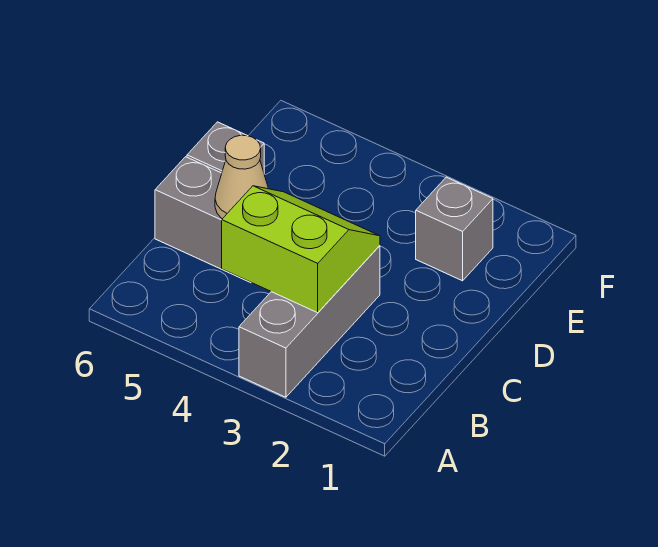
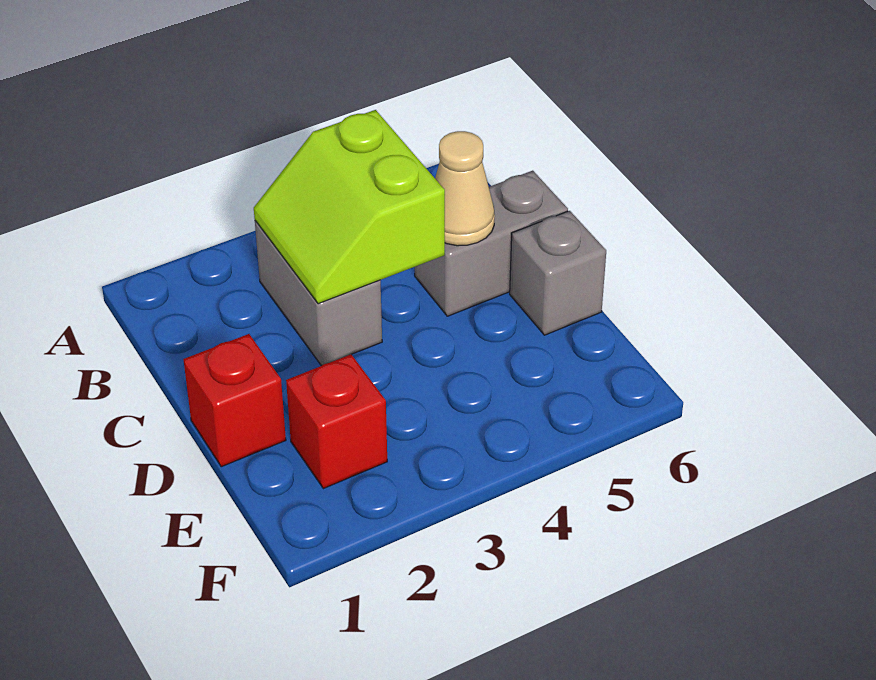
grey brick A3:C3 level 1 -> grey brick B3:C3 level 1
lime slope B3:C4 level 2 top B -> lime slope B3:C4 level 2 top 4
none -> red brick D1 level 1
grey brick E2 level 1 -> red brick E2 level 1

